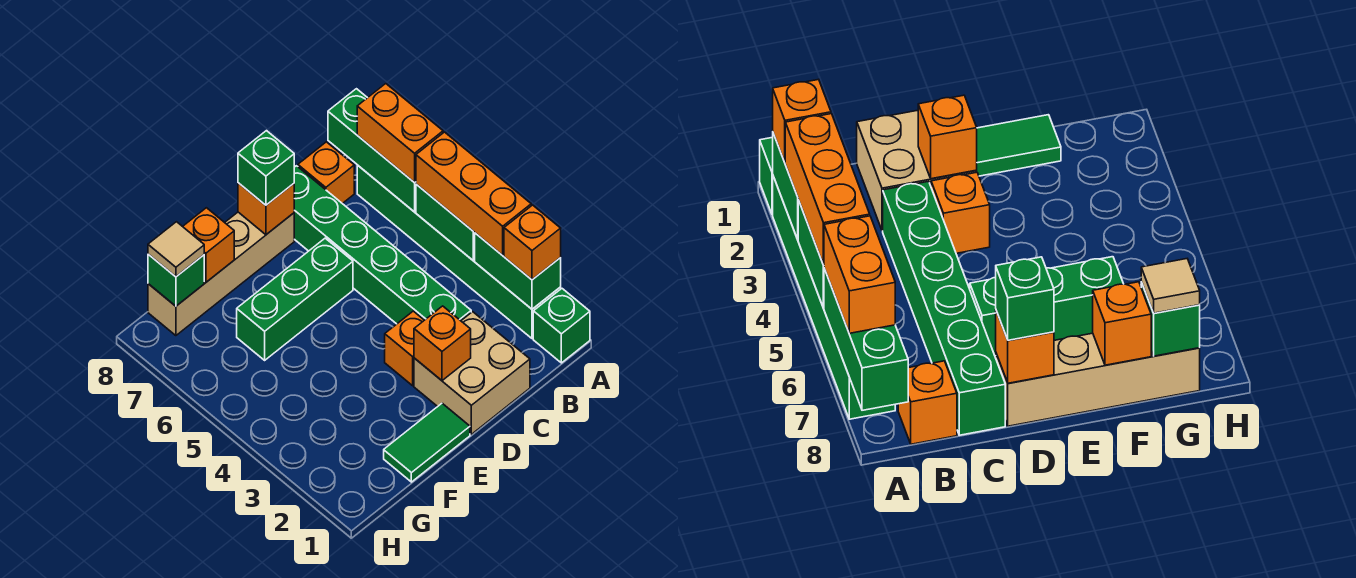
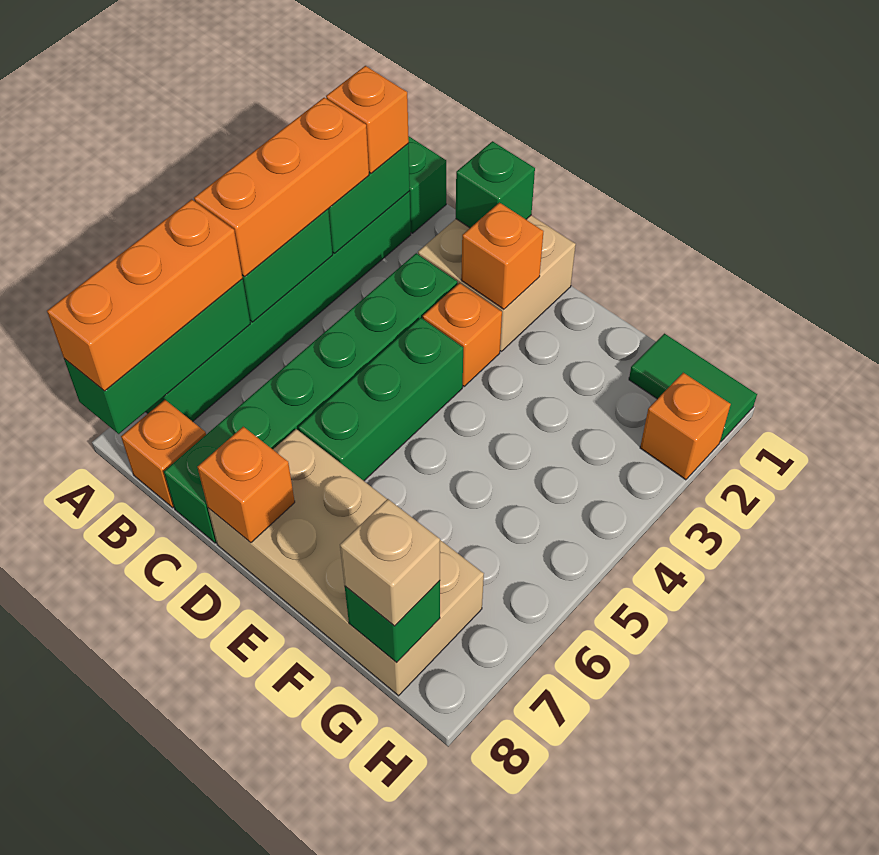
orange brick A6:A7 level 3 -> orange brick A6:A8 level 3
green brick D6:F6 level 1 -> green brick D4:D6 level 1
tan brick D8:G8 level 1 -> tan brick D7:G8 level 1
green brick D8 level 3 -> green brick C1 level 2
green tile E1:F1 level 1 -> green tile G1:H1 level 1
orange brick F8 level 2 -> orange brick H2 level 1
tan tile G8 level 3 -> tan brick G8 level 3

